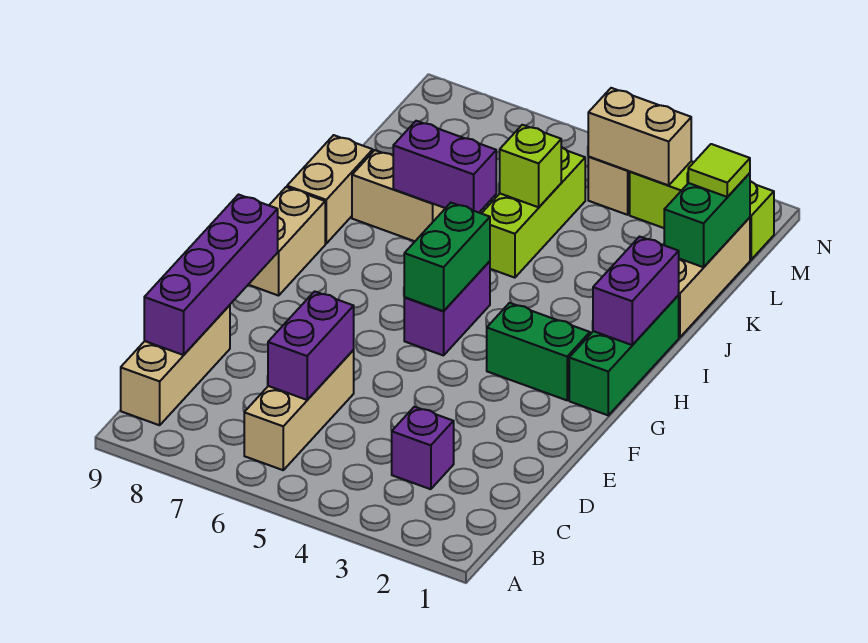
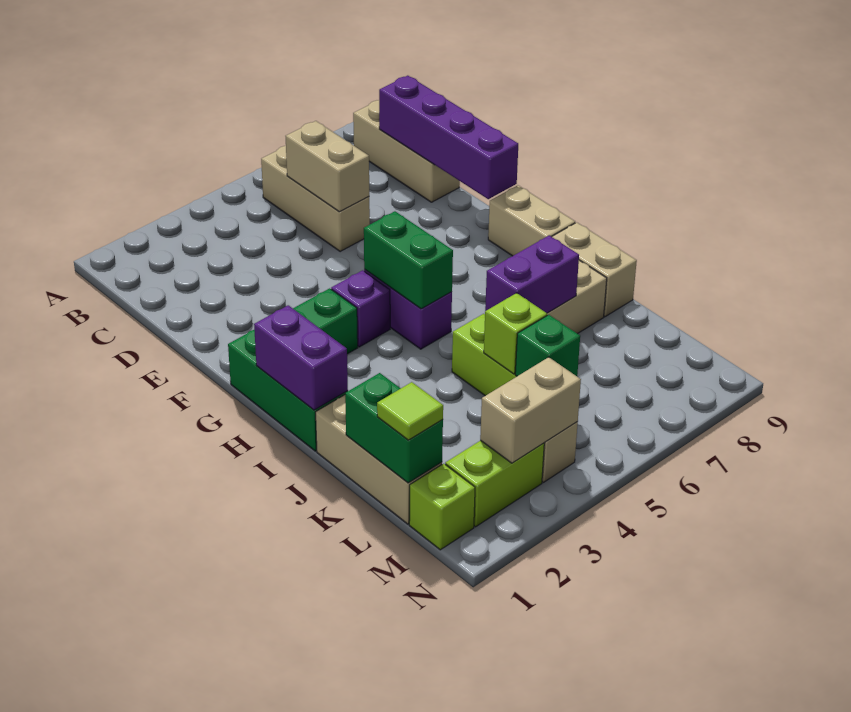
purple brick C3 level 1 -> purple brick G4 level 1
purple brick C6:D6 level 2 -> tan brick C6:D6 level 2
none -> green brick L5 level 2

